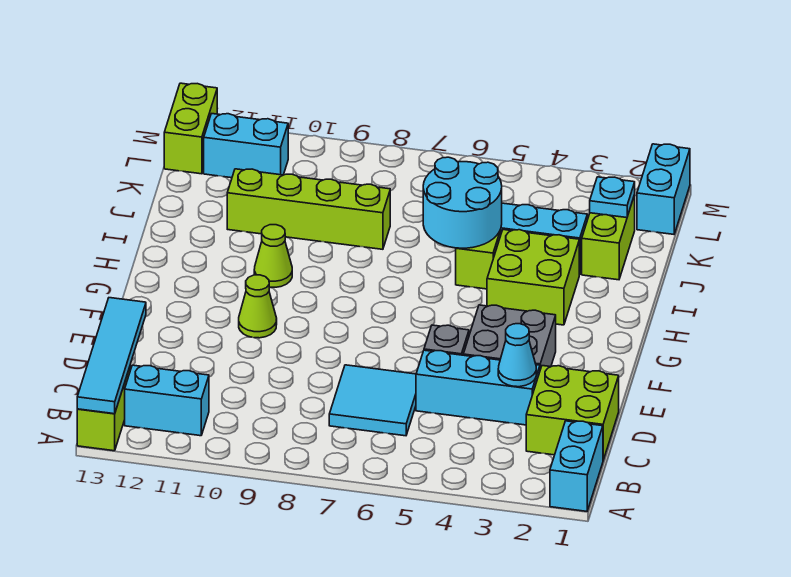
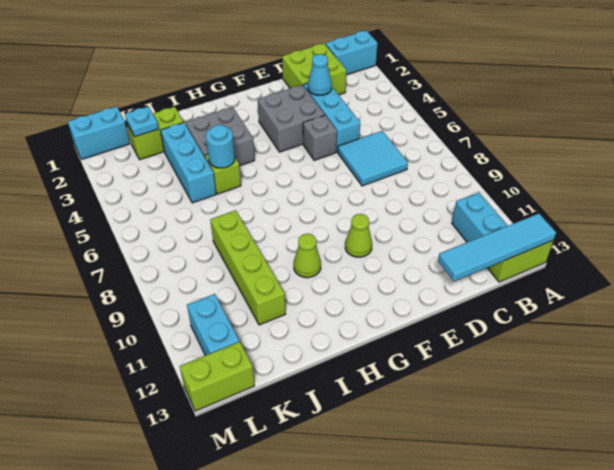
lime brick H3:I4 level 1 -> grey brick H3:I4 level 1
cyan round brick I5:J6 level 2 -> cyan round brick I5 level 2

